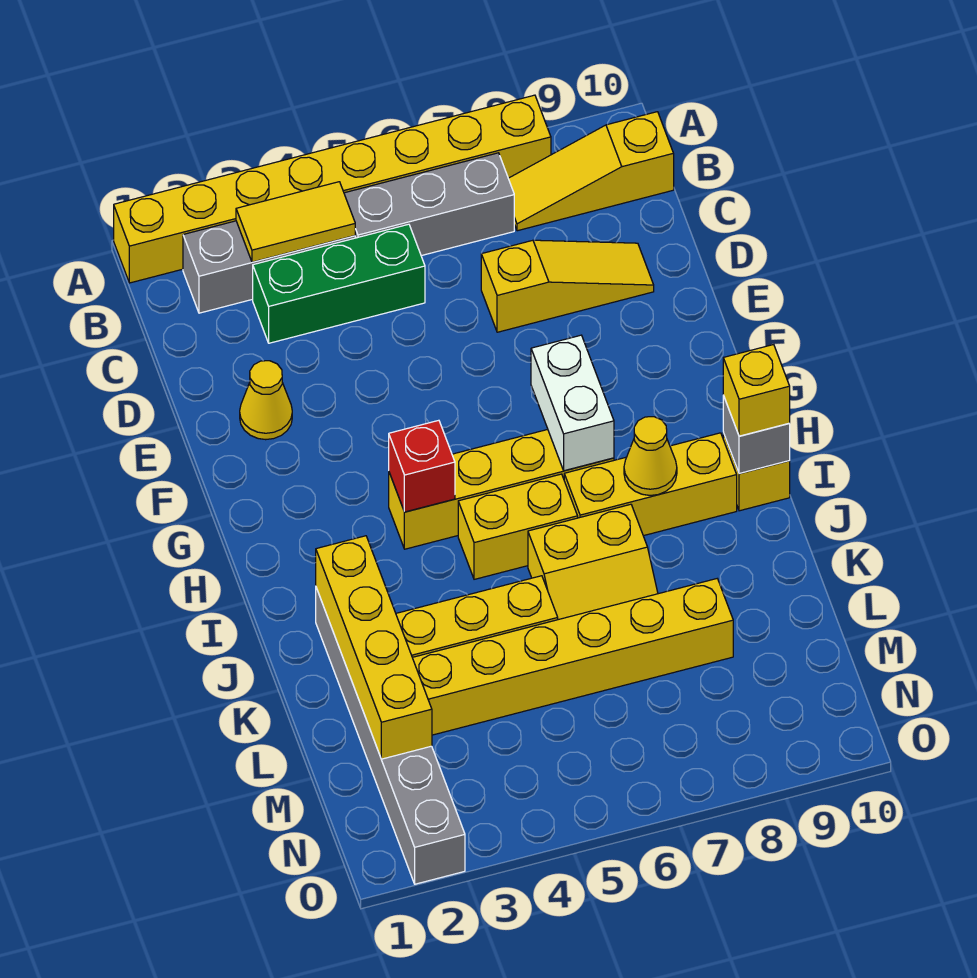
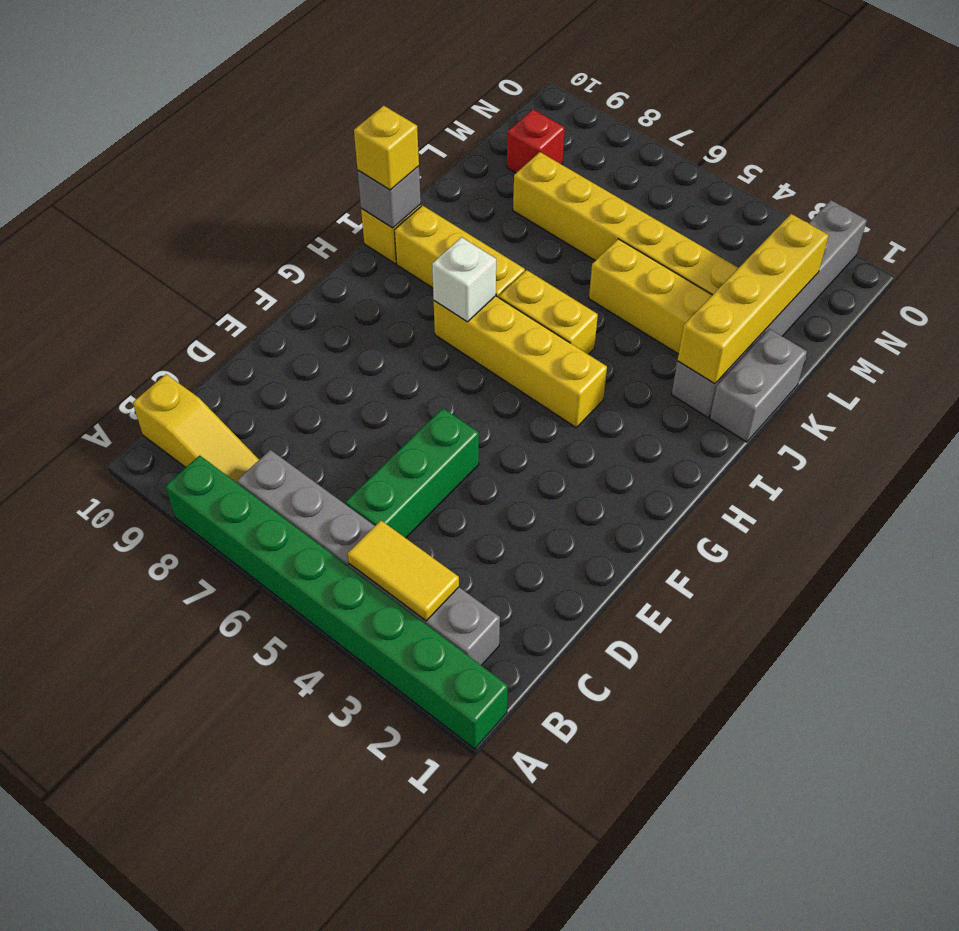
yellow brick A1:A8 level 1 -> green brick A1:A8 level 1
green brick C3:C5 level 1 -> green brick C5:E5 level 1
yellow slope D7:D9 level 1 top 7 -> none
yellow cone E2 level 1 -> none
white brick G7:H7 level 2 -> white brick H7 level 2
red brick H4 level 2 -> red brick M9 level 1
yellow cone I8 level 2 -> none
none -> grey brick J1:K1 level 1
yellow slope J6:K7 level 1 top J -> none

